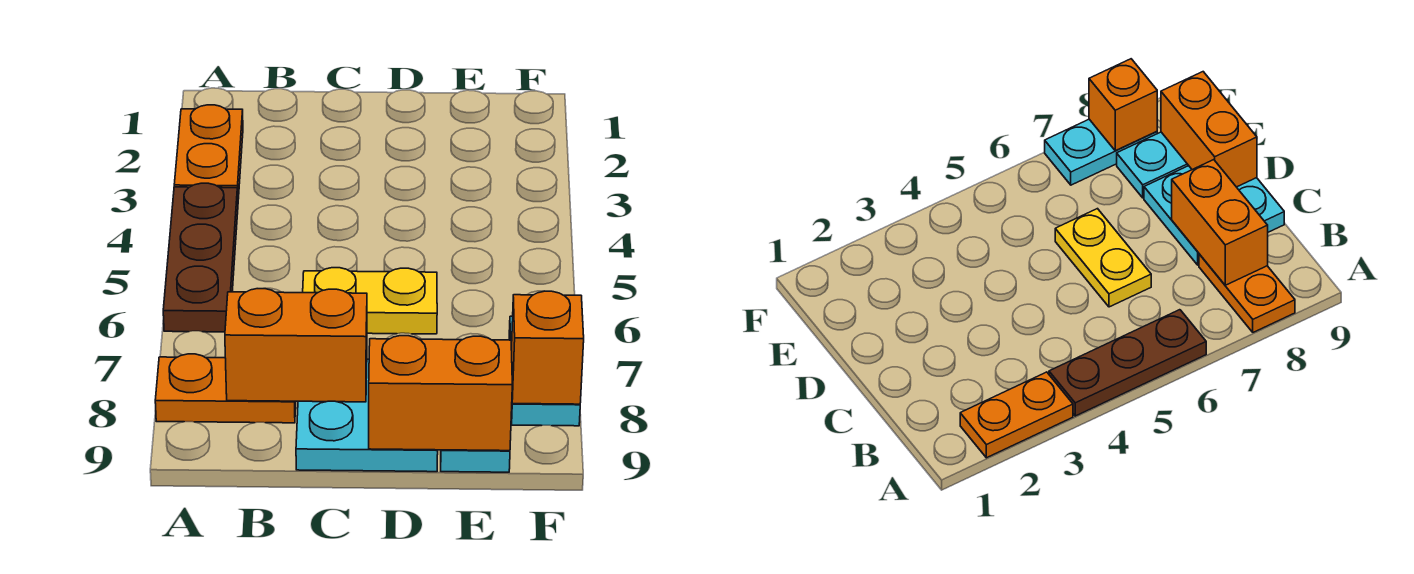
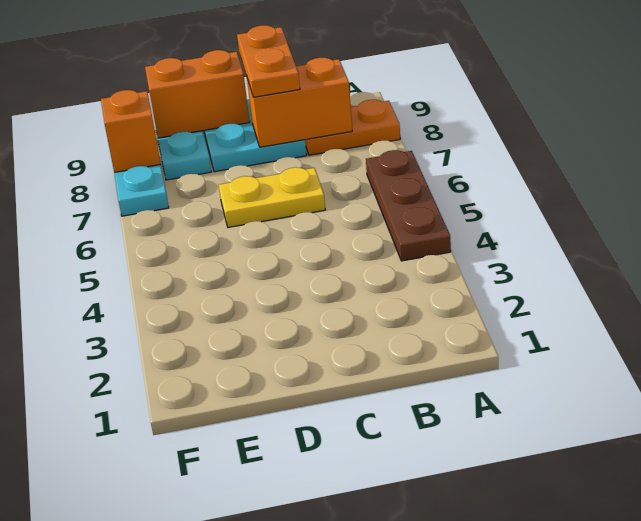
orange plate A2:A3 level 1 -> orange plate C8:C9 level 3

